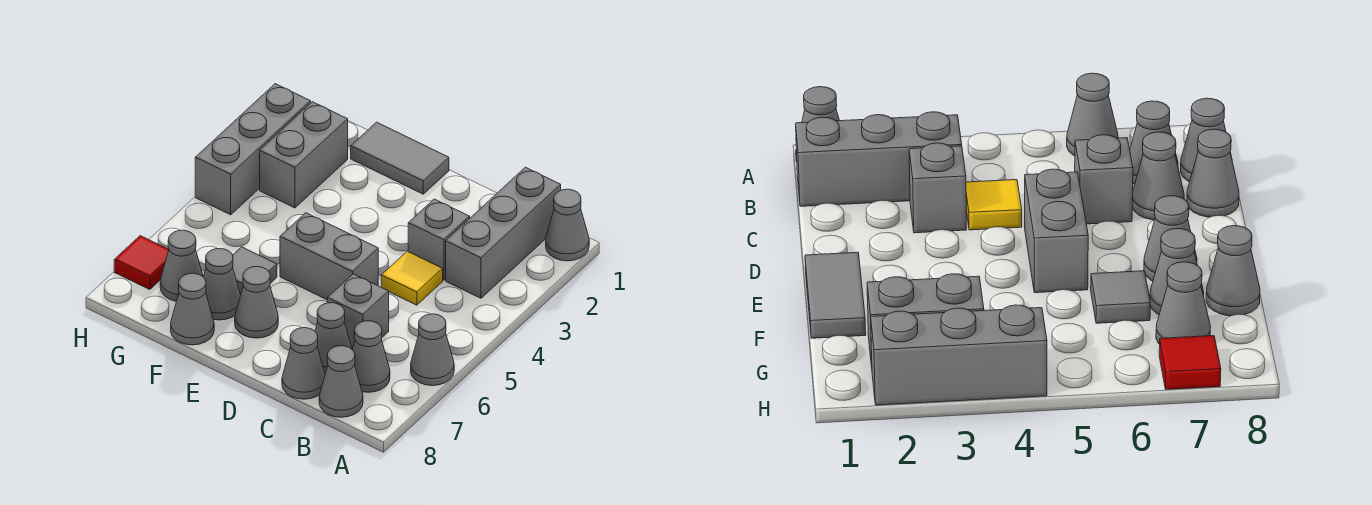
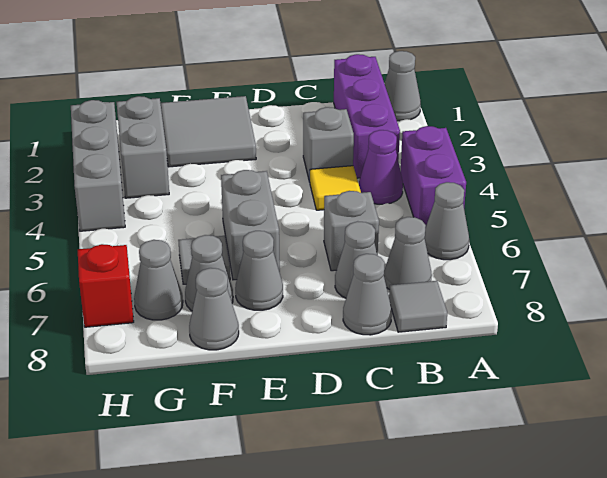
none -> purple brick A4:A5 level 1
grey brick B1:B3 level 1 -> purple brick B1:B3 level 1
none -> purple cone B4 level 1
grey cone B8 level 1 -> grey tile B8 level 1
grey brick D5:E5 level 1 -> grey brick E5:E6 level 1
grey tile E1:F1 level 1 -> grey tile E1:F2 level 1
red tile H7 level 1 -> red brick H7 level 1

